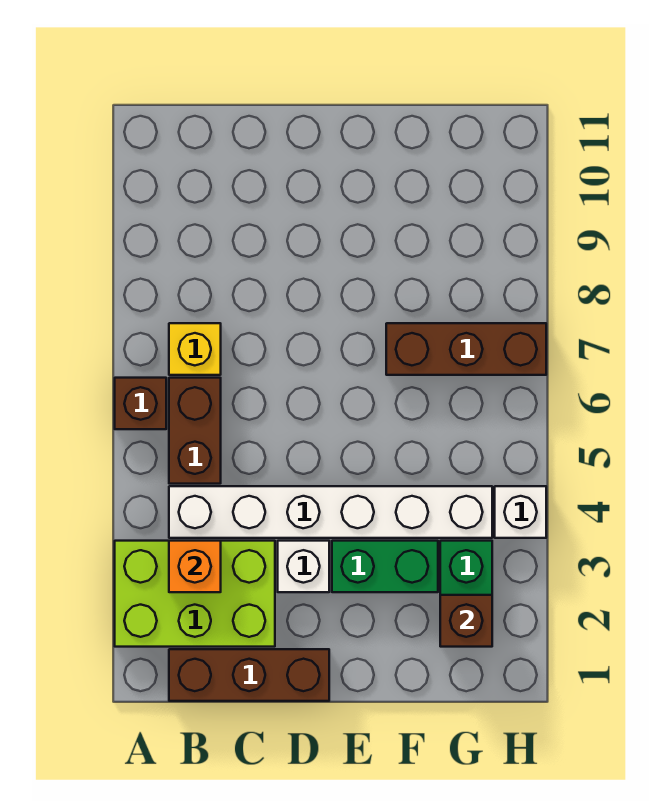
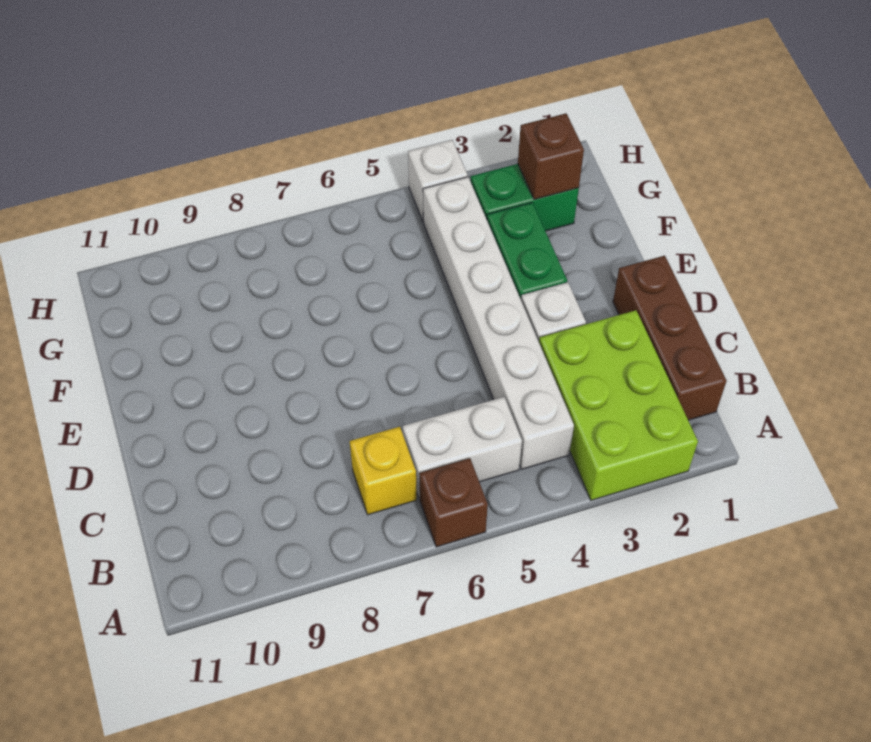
orange brick B3 level 2 -> none
brown brick B5:B6 level 1 -> white brick B5:B6 level 1
brown brick F7:H7 level 1 -> none

